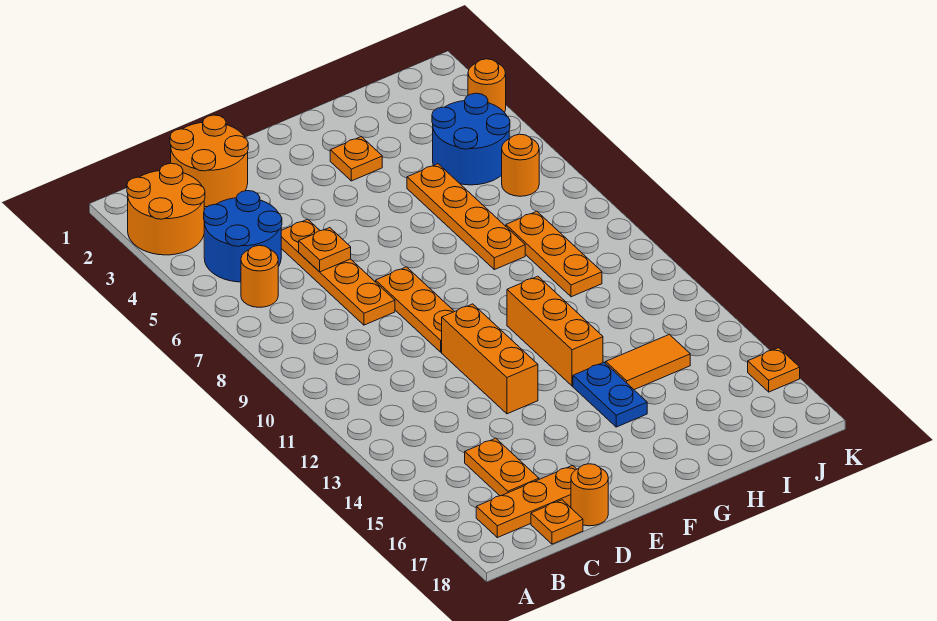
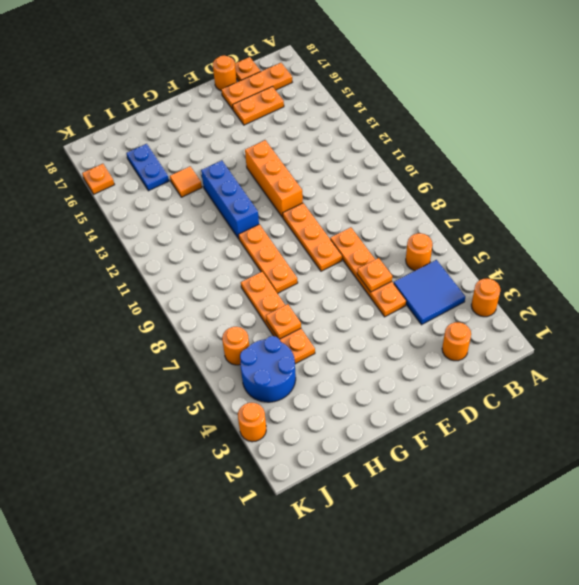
orange round brick A2:B3 level 1 -> orange round brick A3 level 1
blue round brick B4:C5 level 1 -> blue tile B4:C5 level 1
orange round brick C1:D2 level 1 -> orange round brick C2 level 1
orange plate C15:C16 level 1 -> orange plate C16:D16 level 1
orange plate G3 level 1 -> orange plate H6 level 2
orange brick G11:G13 level 1 -> blue brick G11:G13 level 1
blue plate G14:G15 level 1 -> blue plate I15:I16 level 1
orange tile H14:I14 level 1 -> orange tile H14 level 1
orange plate I8:I10 level 1 -> orange plate G8:G10 level 1

